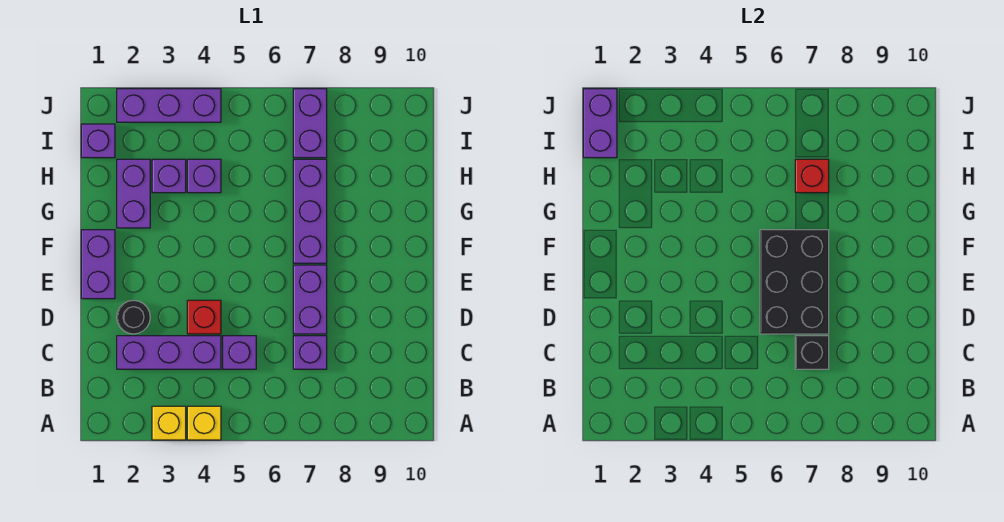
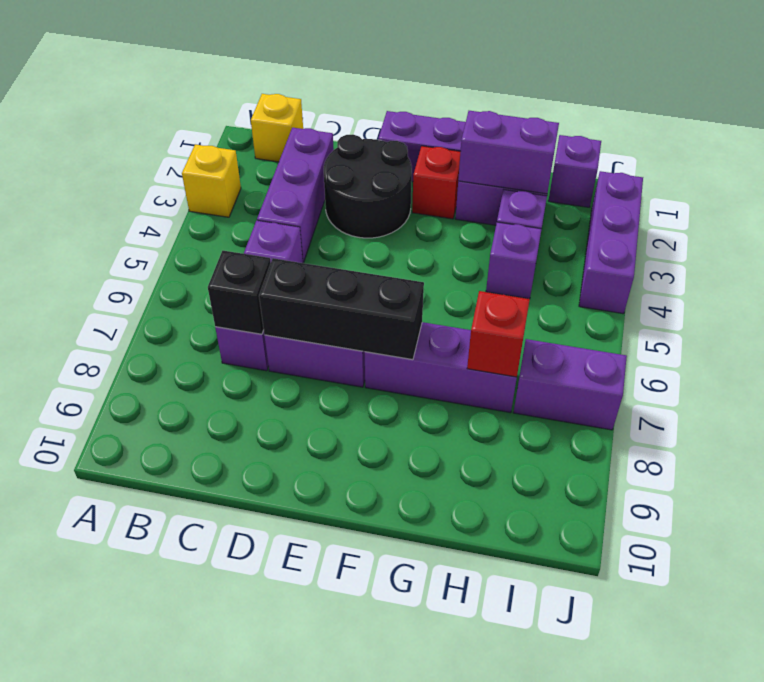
yellow brick A4 level 1 -> yellow brick B1 level 1
black round brick D2 level 1 -> black round brick D2:E3 level 1
red brick D4 level 1 -> red brick F2 level 1
black brick D6:F7 level 2 -> black brick D7:F7 level 2
purple brick I1:J1 level 2 -> purple brick G2:H2 level 2

